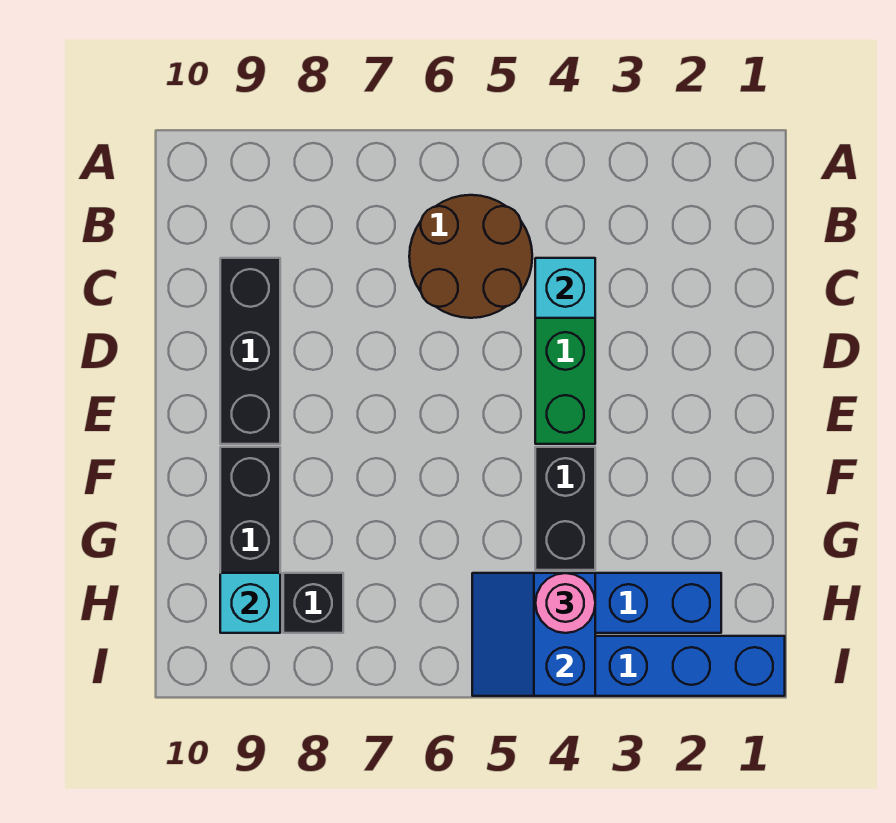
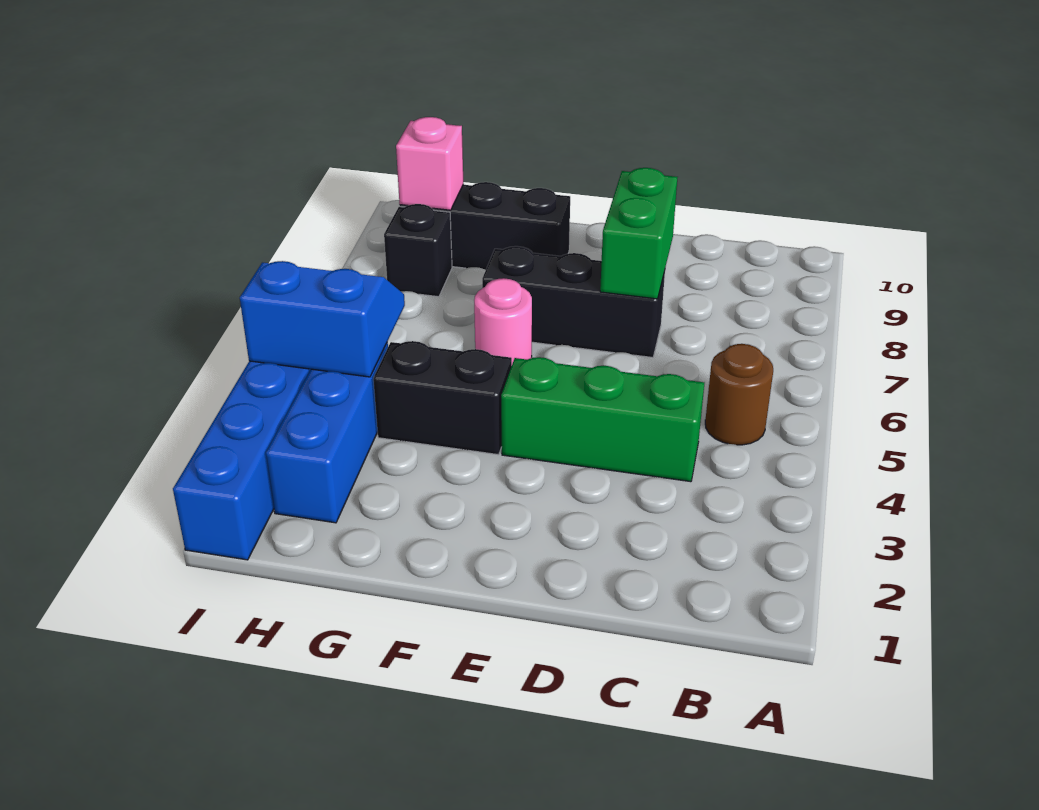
brown round brick B5:C6 level 1 -> brown round brick B5 level 1
cyan brick C4 level 2 -> none
black brick C9:E9 level 1 -> black brick D7:F7 level 1
none -> green brick D7:D8 level 2
pink round brick H4 level 3 -> pink round brick F6 level 1
cyan brick H9 level 2 -> pink brick H9 level 2

